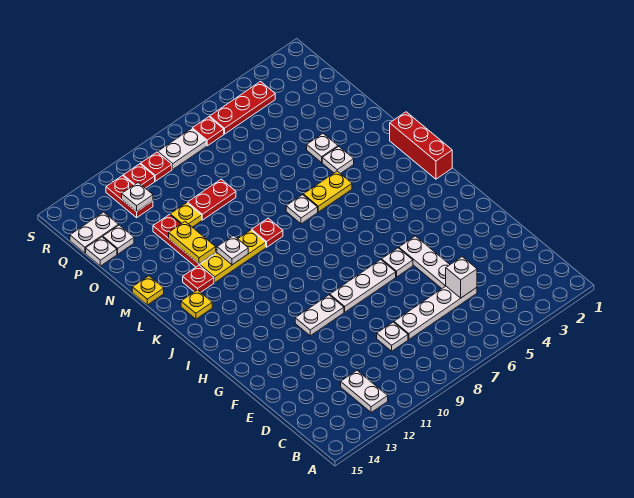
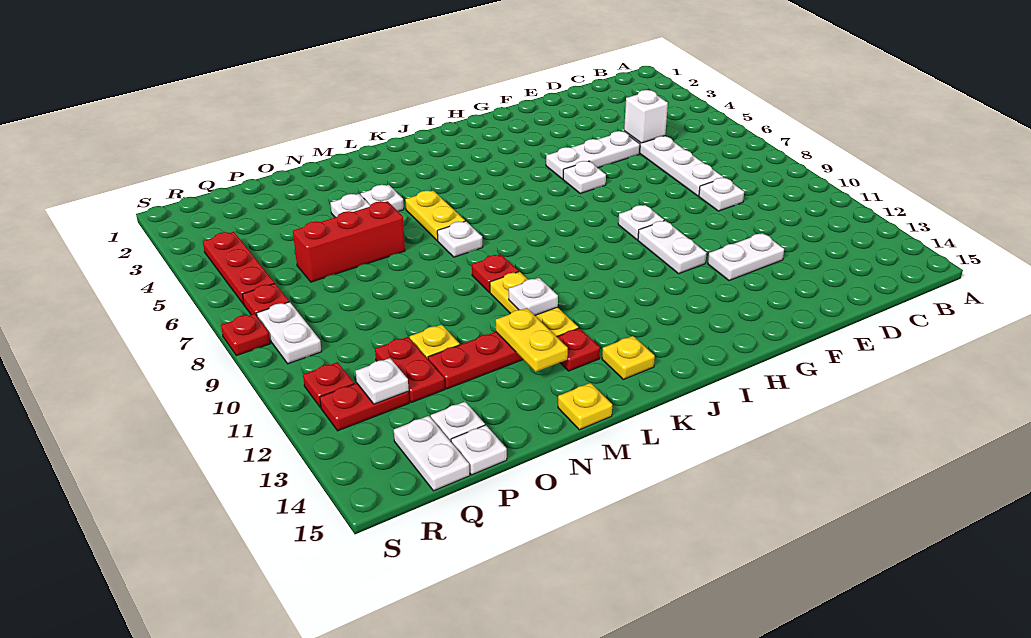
white plate B12:C12 level 1 -> white plate E12:F12 level 1
white plate G7:G9 level 1 -> white plate G9 level 1
red brick J1:L1 level 1 -> red brick N6:P6 level 1
yellow plate M12:N12 level 2 -> yellow plate M12:M13 level 2
red plate O9:O10 level 1 -> red plate P11:P12 level 1
red plate R10 level 1 -> red plate S8 level 1

